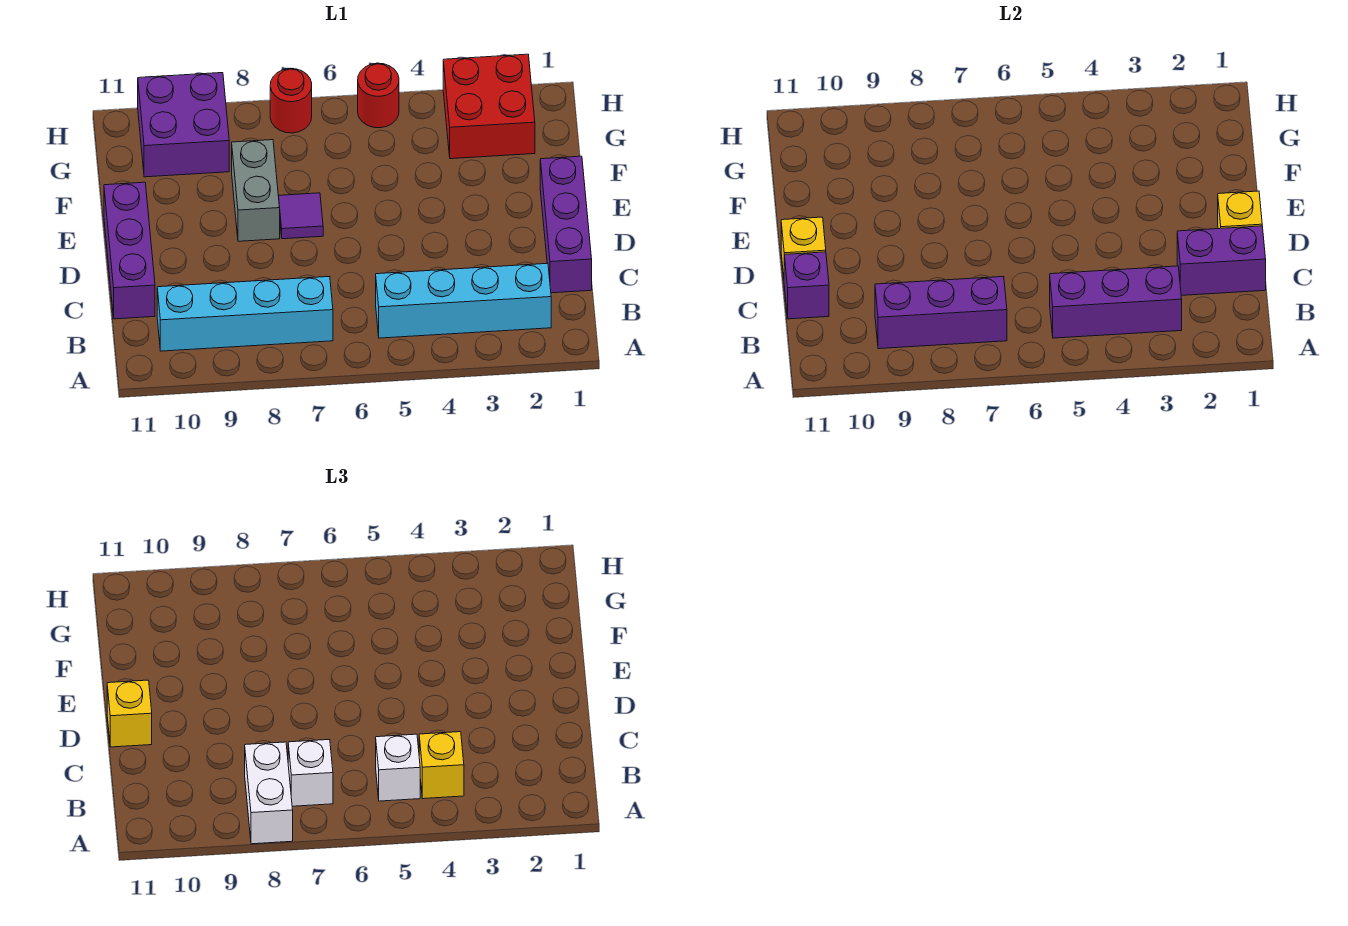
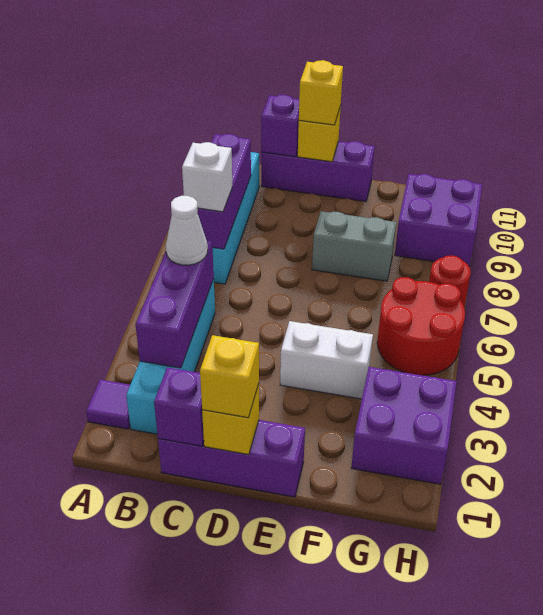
white brick A8:B8 level 3 -> white brick E4:F4 level 1
yellow brick B4 level 3 -> yellow brick D1 level 3
white brick B5 level 3 -> white cone B5 level 3
purple brick C1:C2 level 2 -> purple brick C1 level 2
purple tile E7 level 1 -> purple tile A2 level 1
red brick G2:H3 level 1 -> purple brick G2:H3 level 1
red round brick H5 level 1 -> red round brick G5:H6 level 1

